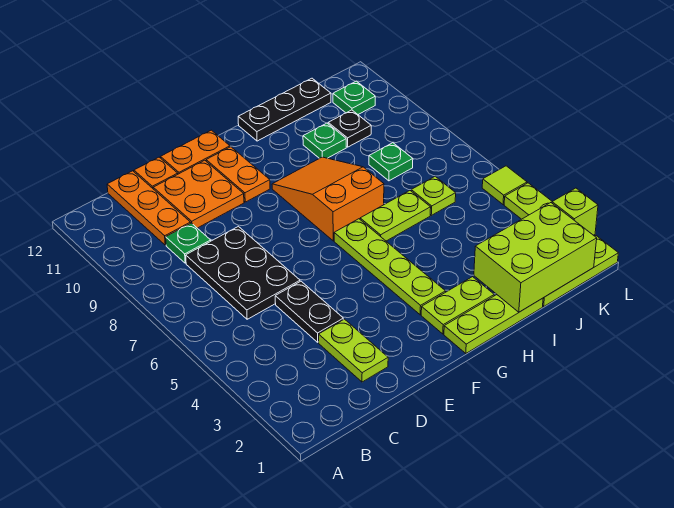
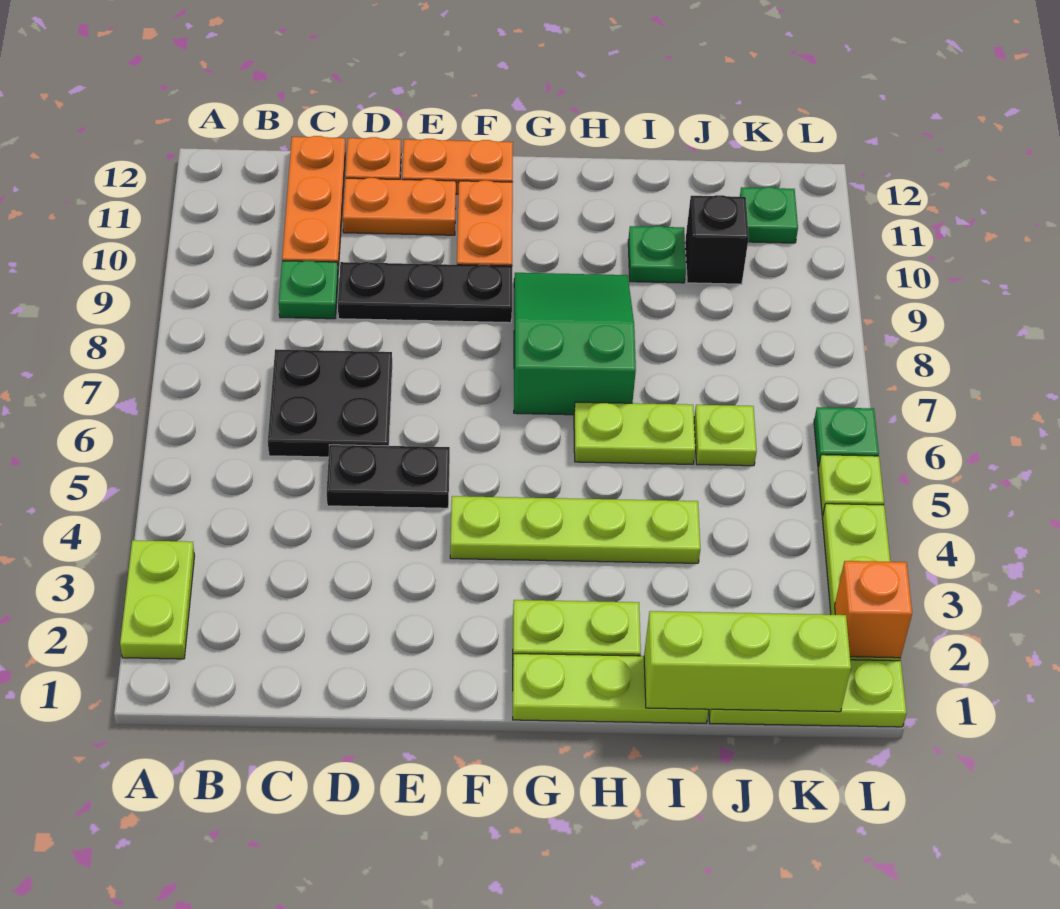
black plate C6:D8 level 1 -> black plate C6:D7 level 1
lime plate D2:D3 level 1 -> lime plate A2:A3 level 1
black plate D4:D5 level 1 -> black plate D5:E5 level 1
orange plate D10:E11 level 1 -> orange plate D11:E11 level 1
lime plate G3:G6 level 1 -> lime plate F4:I4 level 1
orange slope G7:H9 level 1 top 7 -> green slope G7:H9 level 1 top 7
black plate H12:J12 level 1 -> black plate D9:F9 level 1
lime brick I1:K2 level 2 -> lime brick I1:K1 level 2
green plate J8 level 1 -> green plate L6 level 1
black plate J10 level 1 -> black brick J10 level 1
lime brick L2 level 2 -> orange brick L2 level 2
lime tile L5 level 1 -> lime plate L5 level 1

